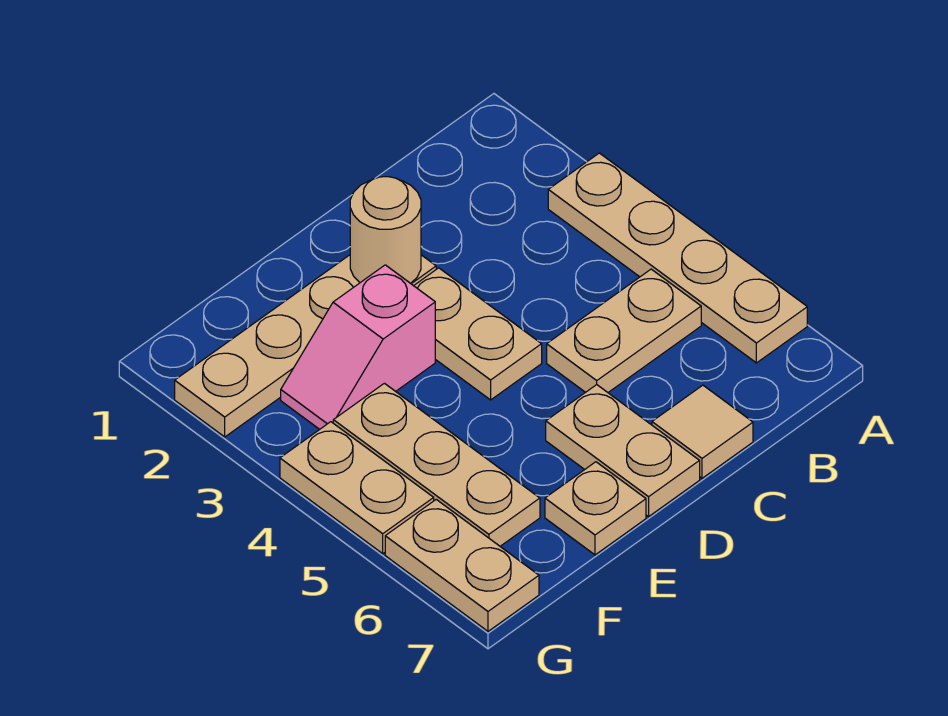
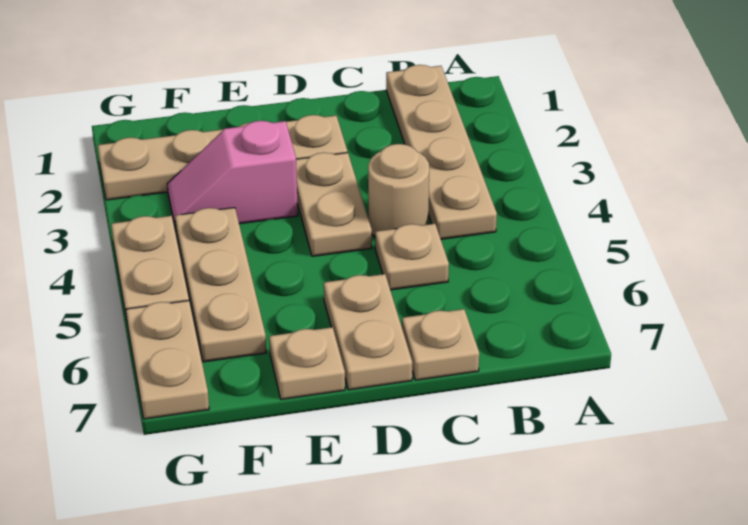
tan plate A3:A6 level 1 -> tan plate B1:B4 level 1
tan plate B5:C5 level 1 -> tan plate C5 level 1
tan tile C7 level 1 -> tan plate C7 level 1
tan round brick D2 level 2 -> tan round brick C4 level 1

